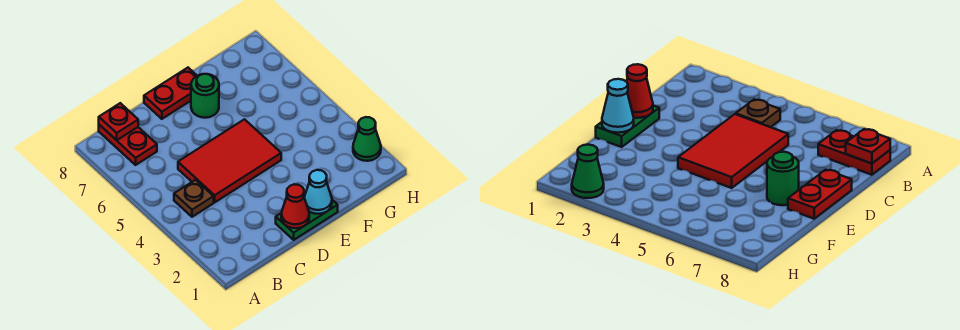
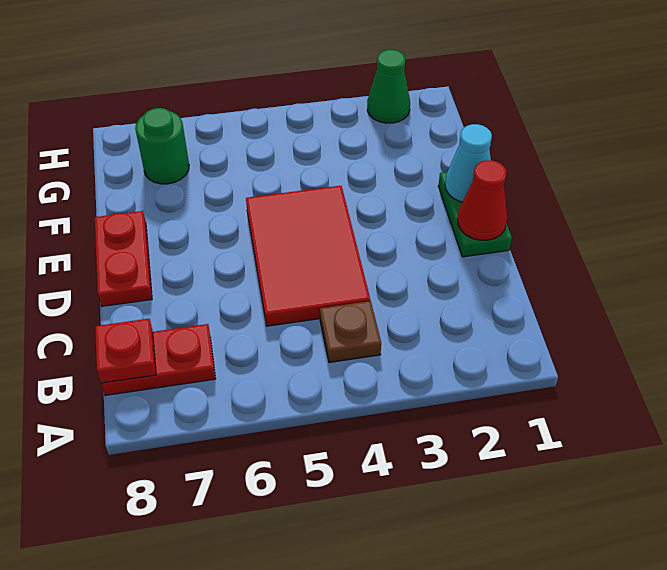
green round brick E7 level 1 -> green round brick G7 level 1

